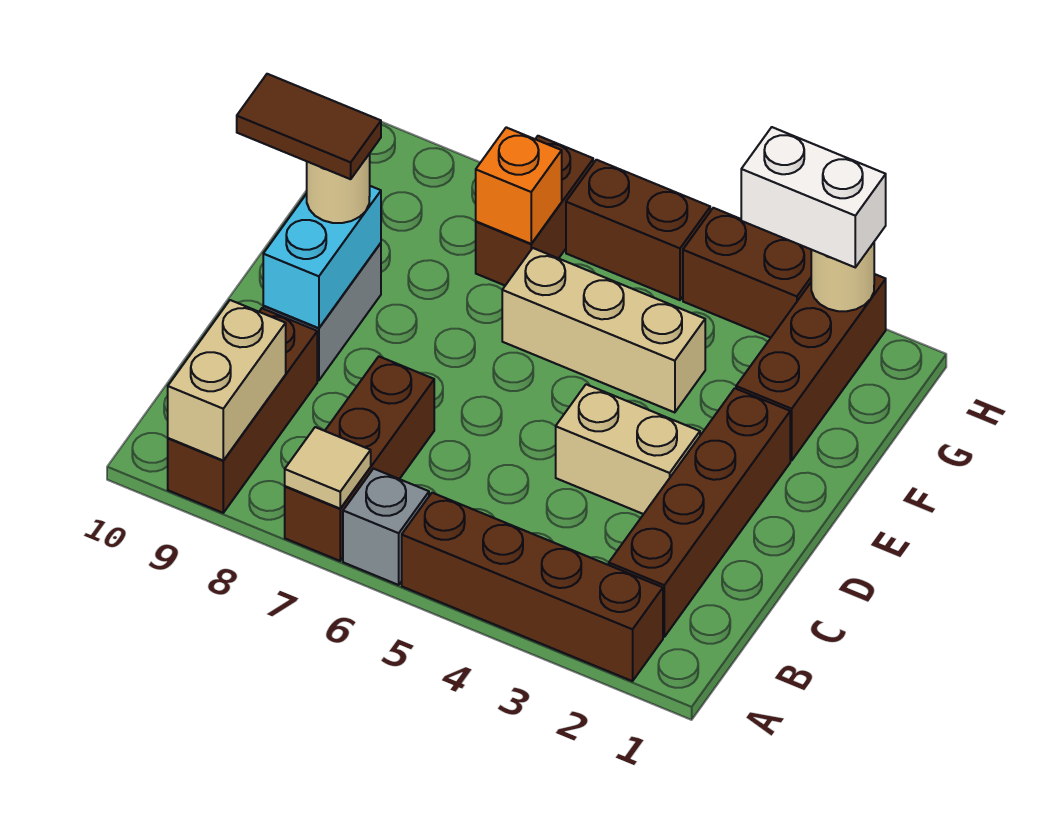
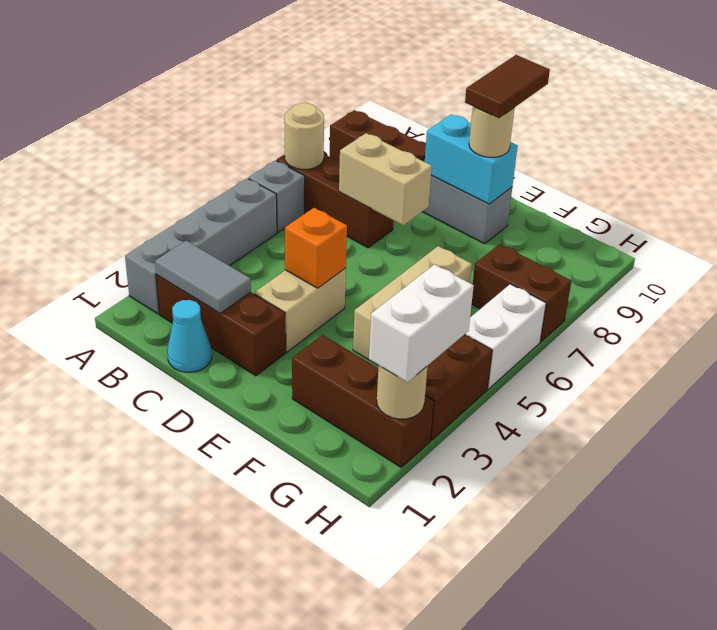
brown brick A2:A5 level 1 -> grey brick A2:A5 level 1
tan tile A7 level 2 -> tan round brick A7 level 2
tan brick A9:B9 level 2 -> tan brick C7:D7 level 2
brown brick B2:E2 level 1 -> brown brick B2:D2 level 1
none -> grey tile B2:C2 level 2
none -> cyan cone C1 level 1
orange brick G7 level 2 -> orange brick D4 level 2
brown brick H5:H6 level 1 -> white brick H5:H6 level 1

